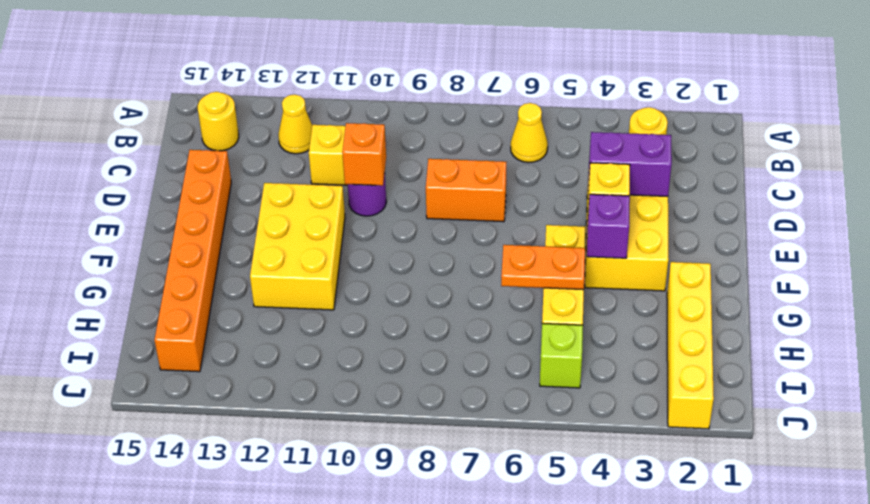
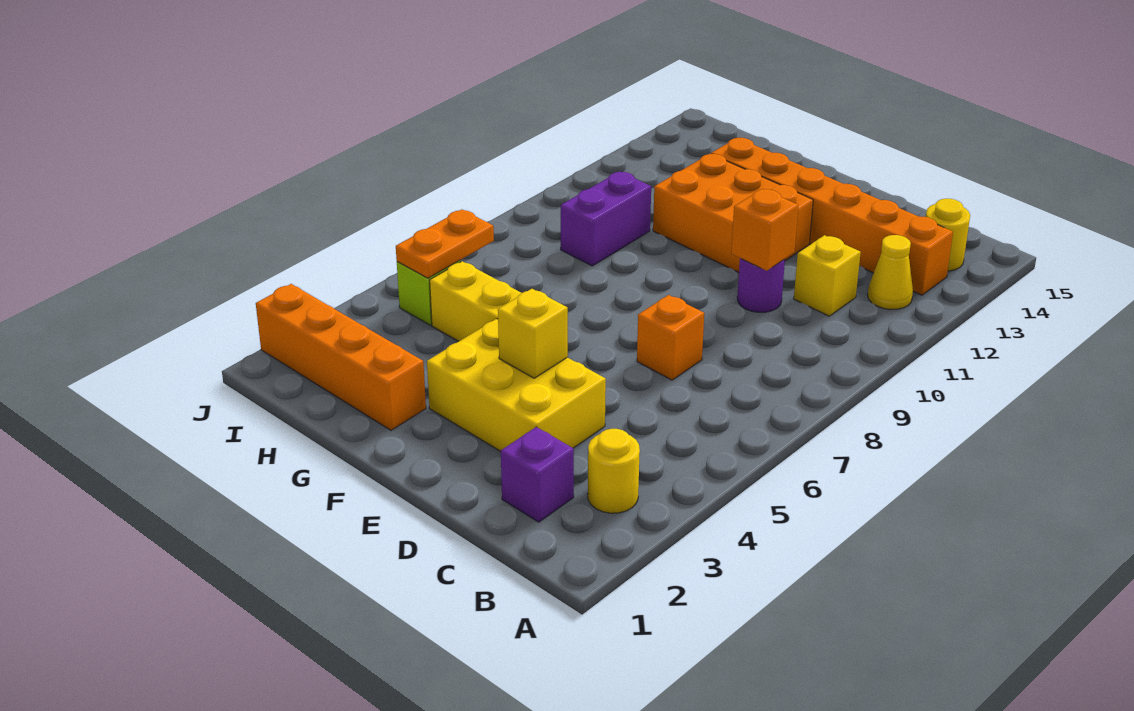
yellow cone B6 level 1 -> none
purple brick D3:D4 level 2 -> purple brick H9:H10 level 1
orange brick D7:D8 level 1 -> orange brick D7 level 1
orange brick D14:I14 level 1 -> orange brick B13:G13 level 1
yellow brick E11:G12 level 1 -> orange brick E11:G12 level 1
purple brick F4 level 2 -> purple brick C2 level 1
yellow brick G2:J2 level 1 -> orange brick G2:J2 level 1
orange plate G5:G6 level 2 -> orange plate I5:I6 level 2

